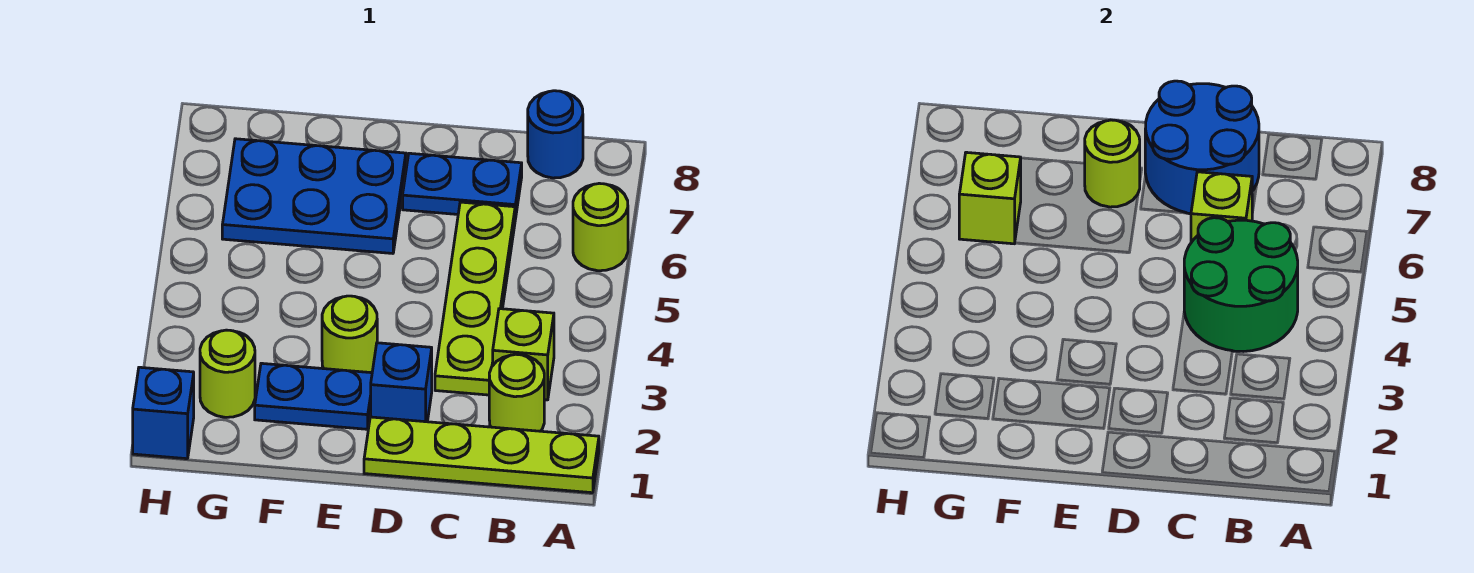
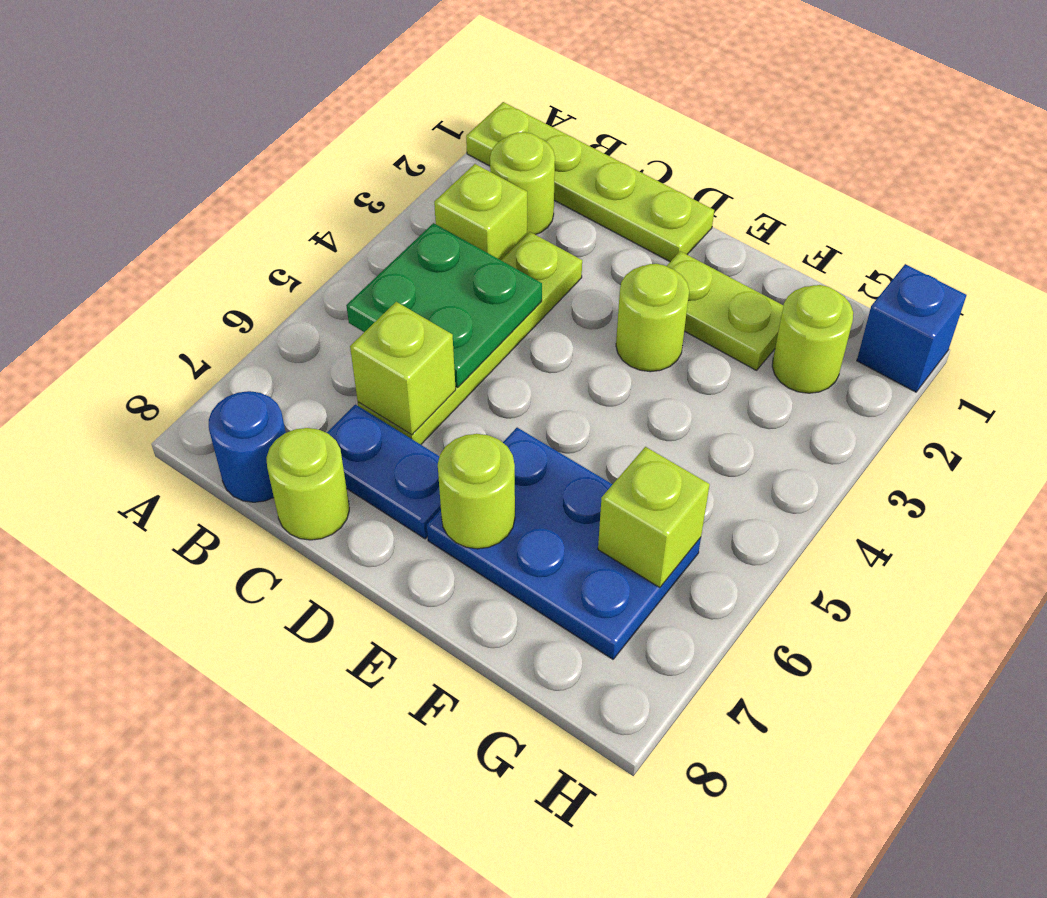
lime round brick A6 level 1 -> lime round brick C8 level 1
green round brick B4:C5 level 2 -> green plate B4:C5 level 2
blue round brick C7:D8 level 2 -> none
blue brick D2 level 1 -> none
blue plate E2:F2 level 1 -> lime plate E2:F2 level 1

